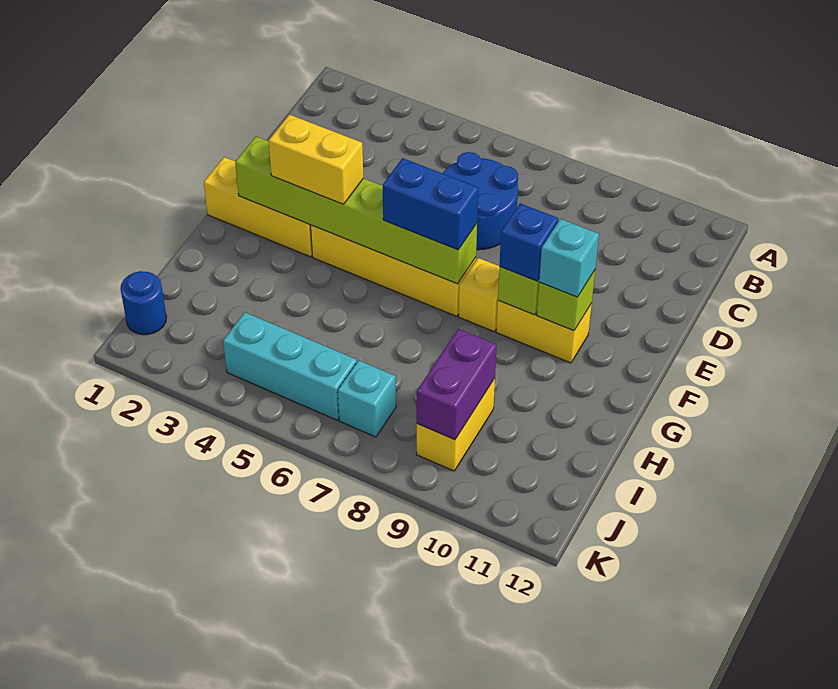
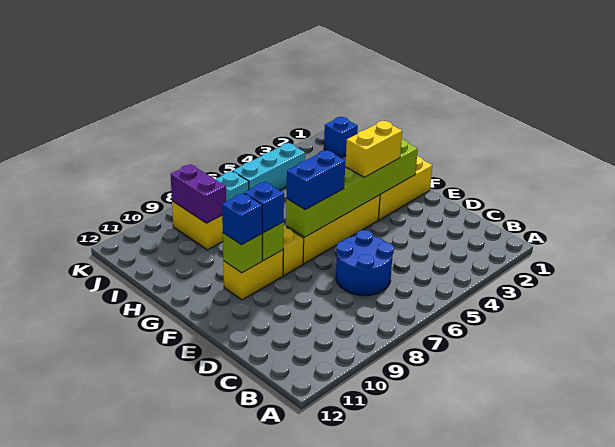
cyan brick F10 level 3 -> blue brick F10 level 3
blue round brick J1 level 1 -> blue brick J1 level 1

